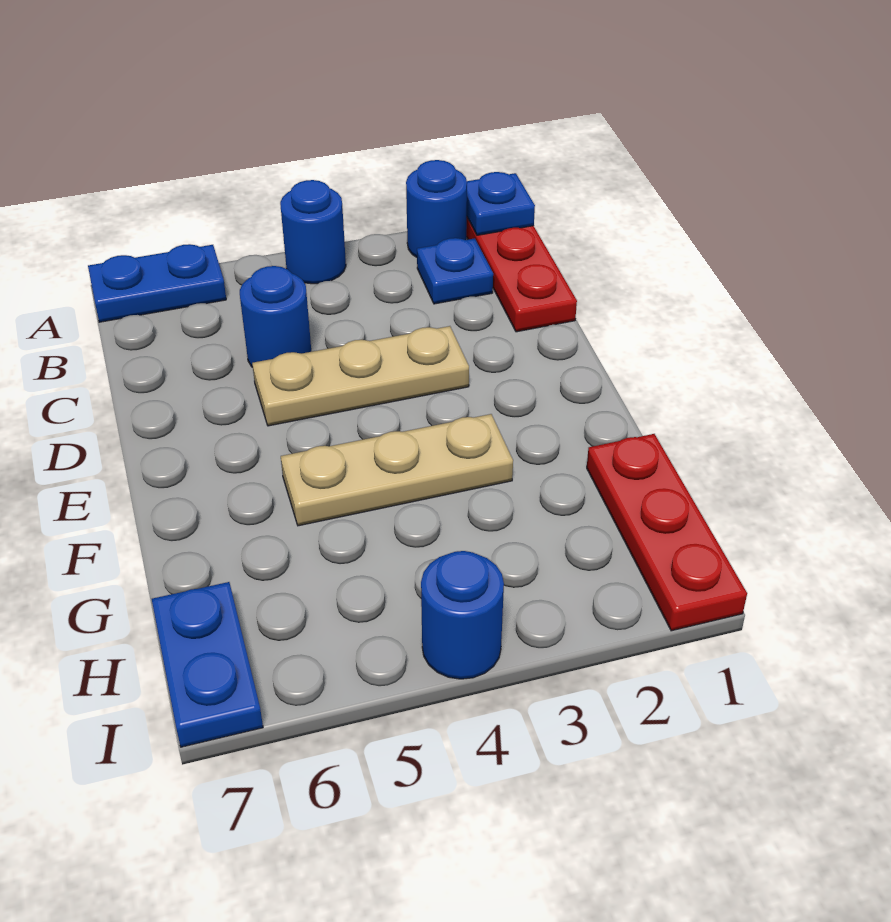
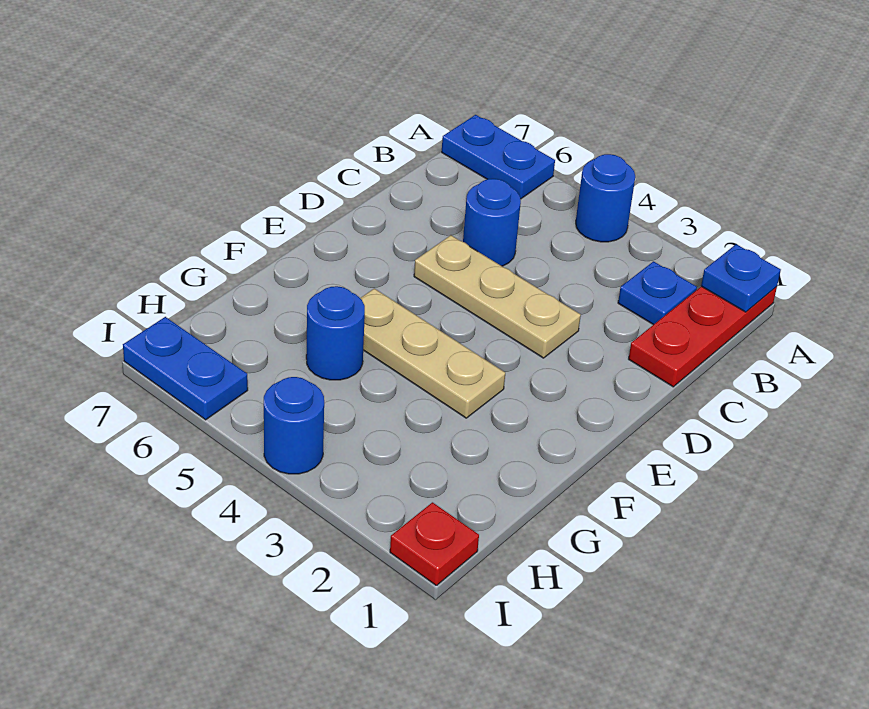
blue round brick A2 level 1 -> blue round brick G5 level 1
red plate G1:I1 level 1 -> red plate I1 level 1
blue plate H7:I7 level 1 -> blue plate I6:I7 level 1

